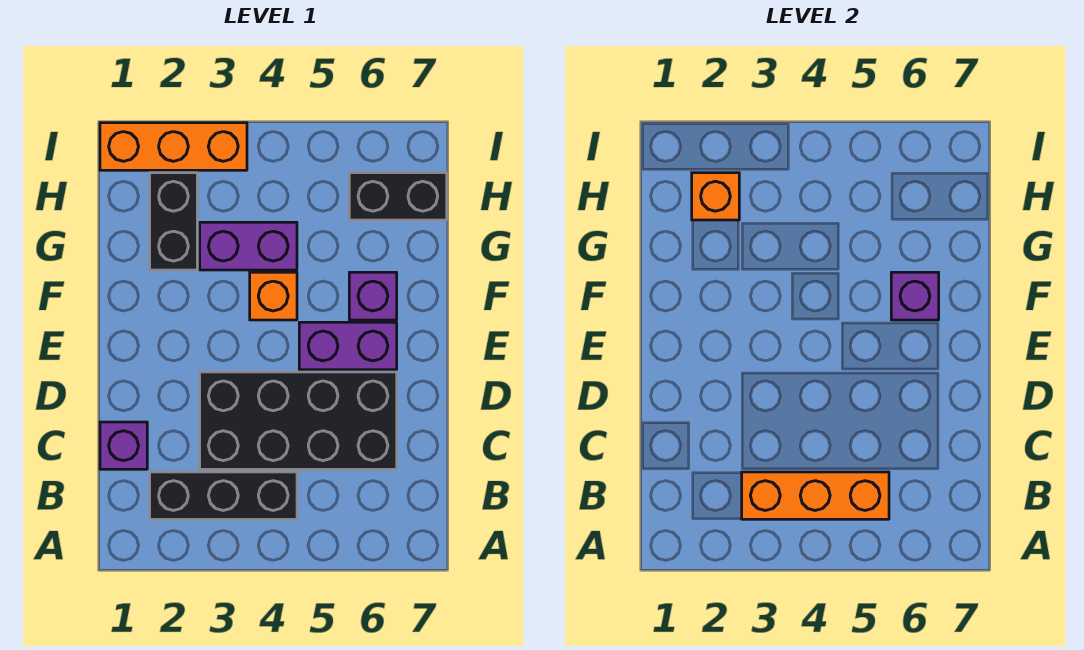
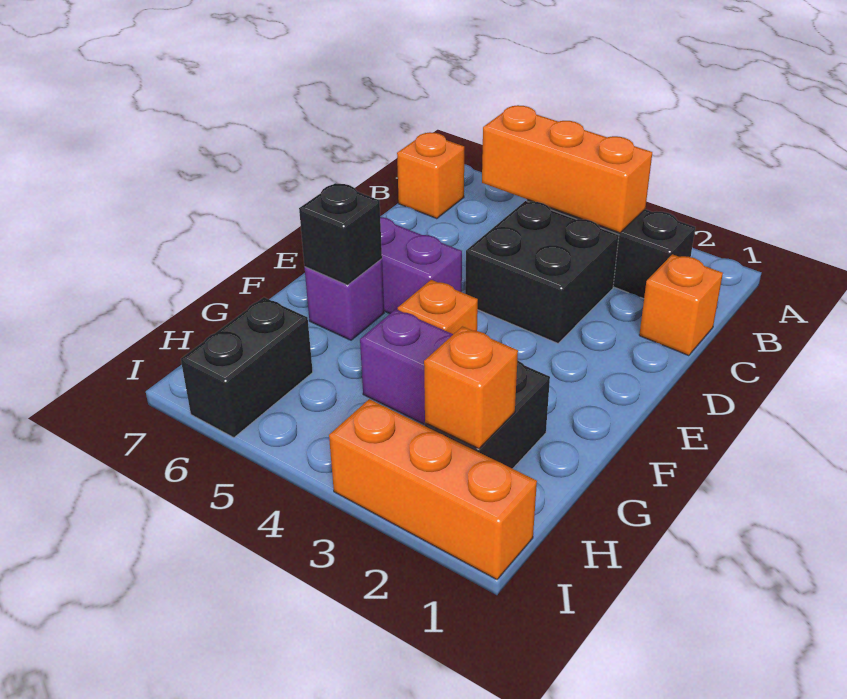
none -> orange brick B7 level 1
purple brick C1 level 1 -> orange brick C1 level 1
black brick C3:D6 level 1 -> black brick C3:D4 level 1
purple brick F6 level 2 -> black brick F6 level 2
black brick H6:H7 level 1 -> black brick H6:I6 level 1

